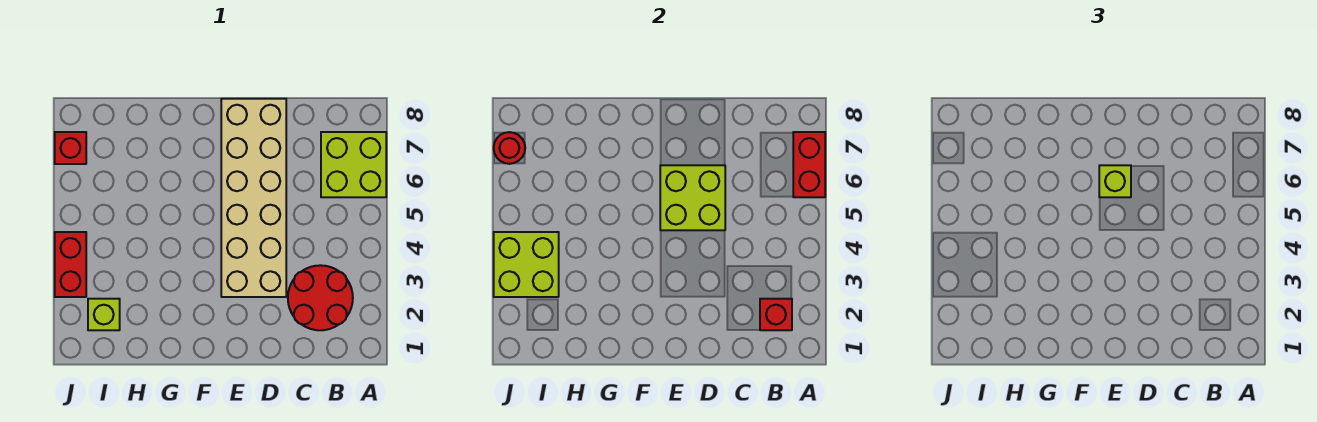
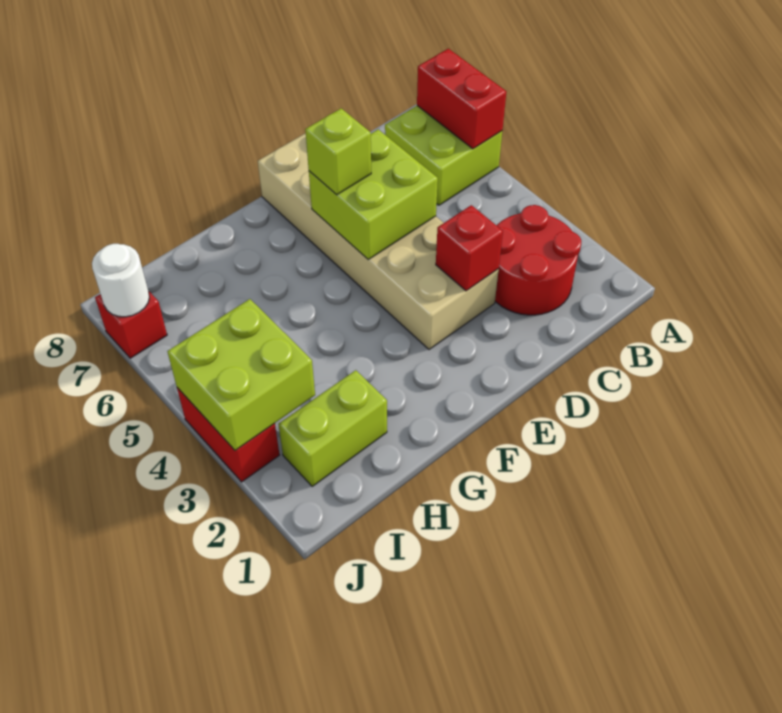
red brick B2 level 2 -> red brick D3 level 2
lime brick I2 level 1 -> lime brick H2:I2 level 1
red round brick J7 level 2 -> white round brick J7 level 2

